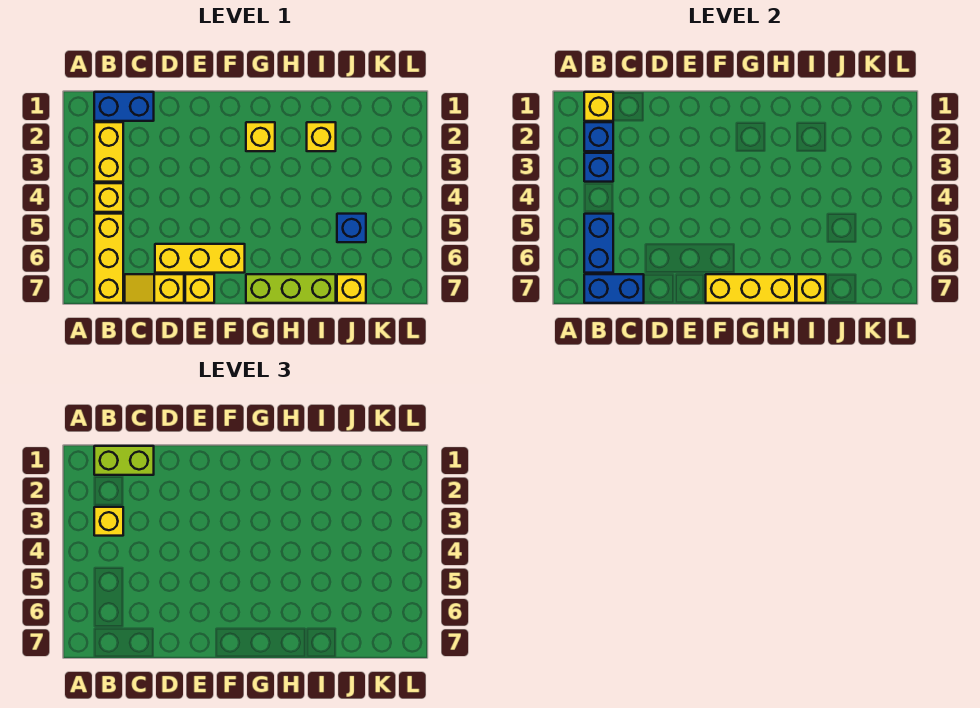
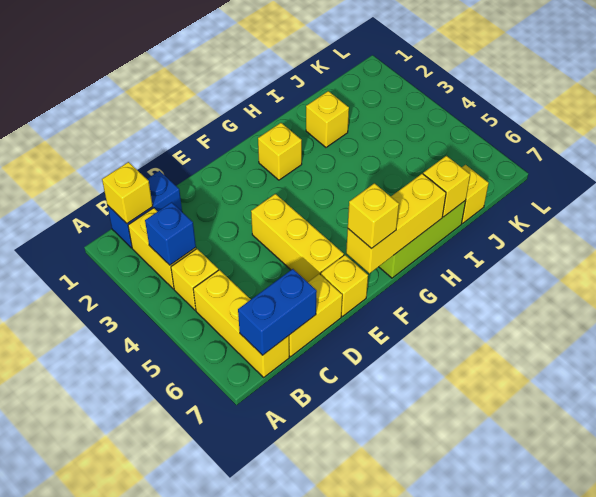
lime brick B1:C1 level 3 -> none
blue brick B2 level 2 -> none
yellow brick B3 level 3 -> yellow brick F7 level 3
blue brick B5:B6 level 2 -> none
yellow slope C7:D7 level 1 top D -> yellow brick C7:D7 level 1
yellow brick D6:F6 level 1 -> yellow brick E4:E6 level 1
blue brick J5 level 1 -> none

